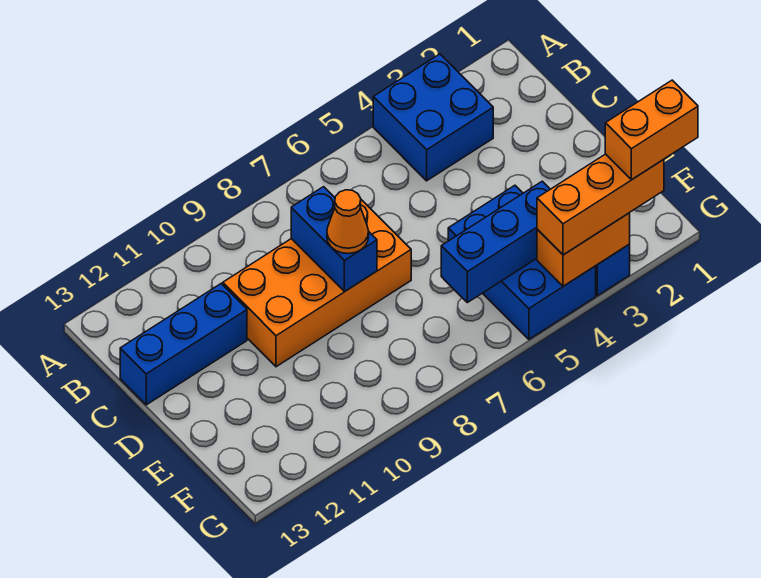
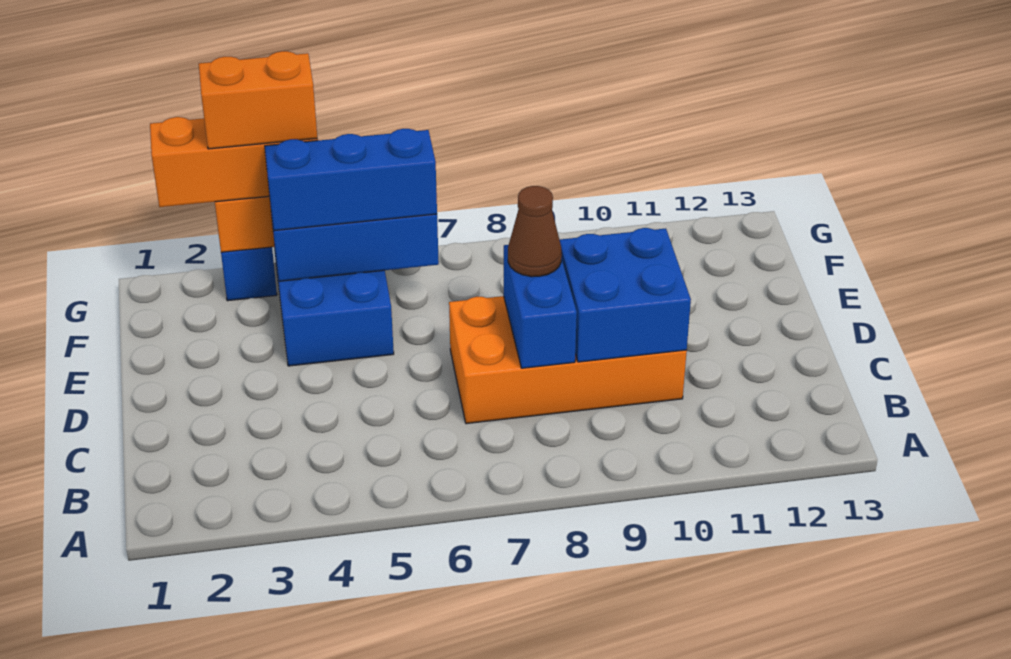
blue brick A3:B4 level 1 -> blue brick C9:D10 level 2
blue brick C11:C13 level 1 -> blue brick F4:F6 level 3
orange cone D8 level 3 -> brown cone D8 level 3
orange brick G1:G2 level 4 -> orange brick G3:G4 level 4

